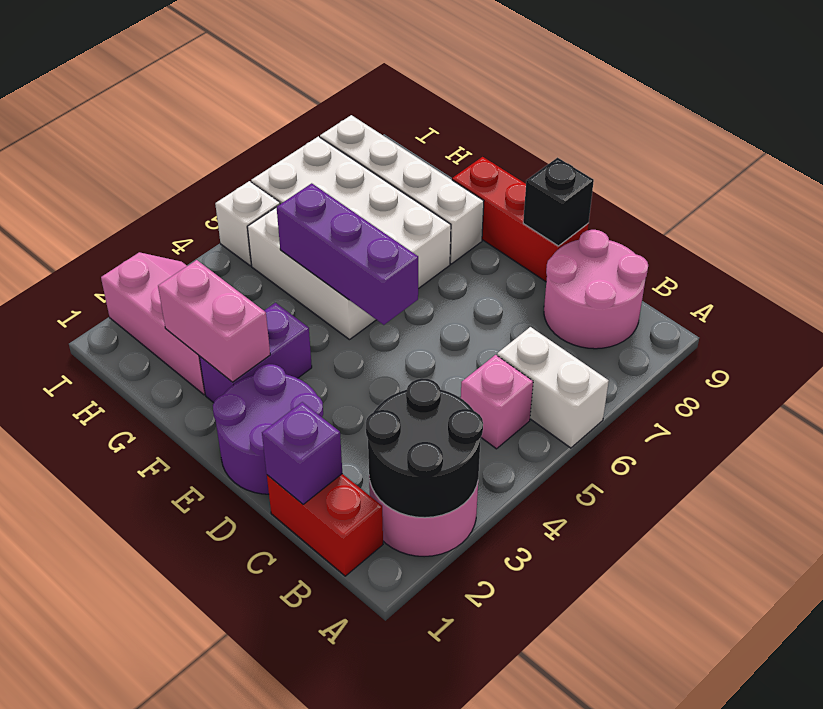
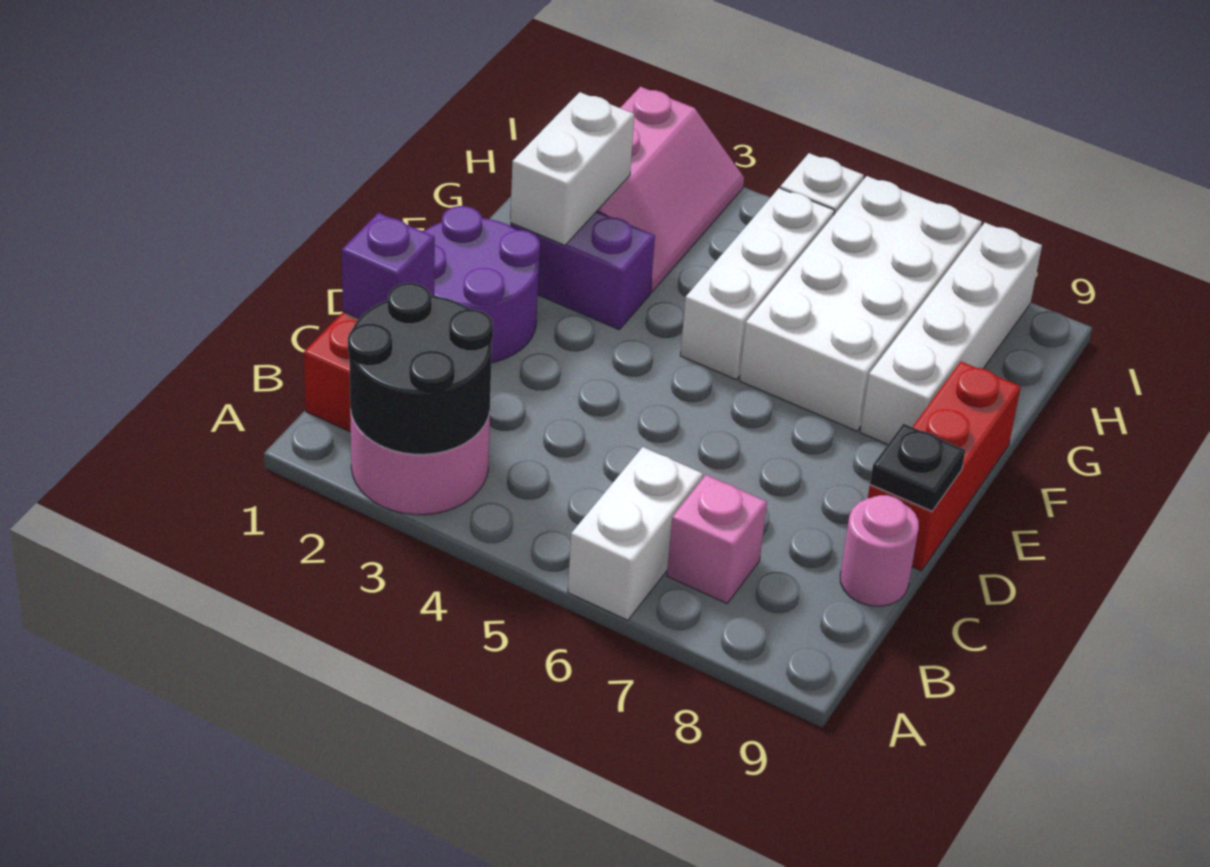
pink brick B5 level 1 -> pink brick B7 level 1
pink round brick B8:C9 level 1 -> pink round brick C9 level 1
black brick D9 level 2 -> black plate D9 level 2
purple brick E5:G5 level 2 -> none
pink brick F2:G2 level 2 -> white brick F2:G2 level 2

